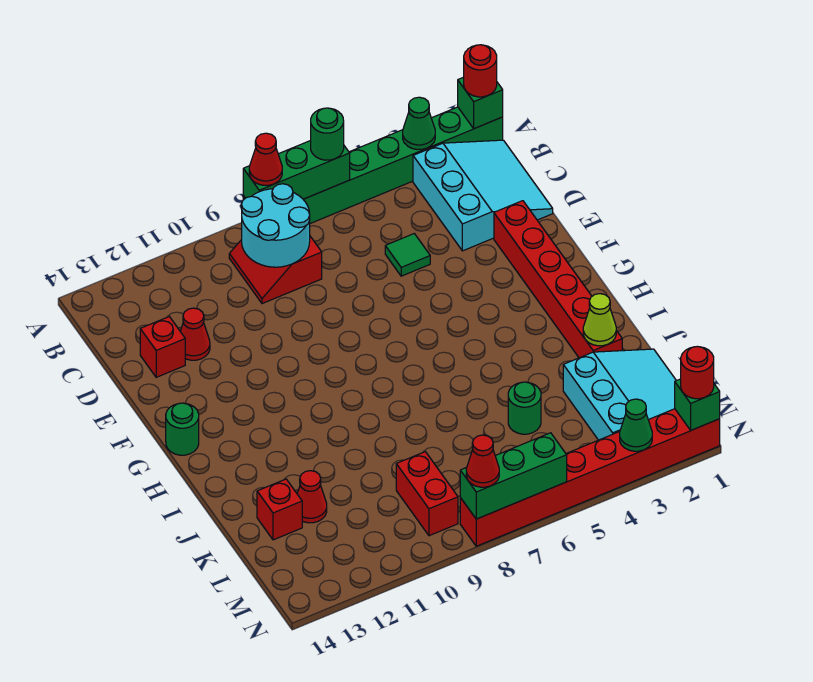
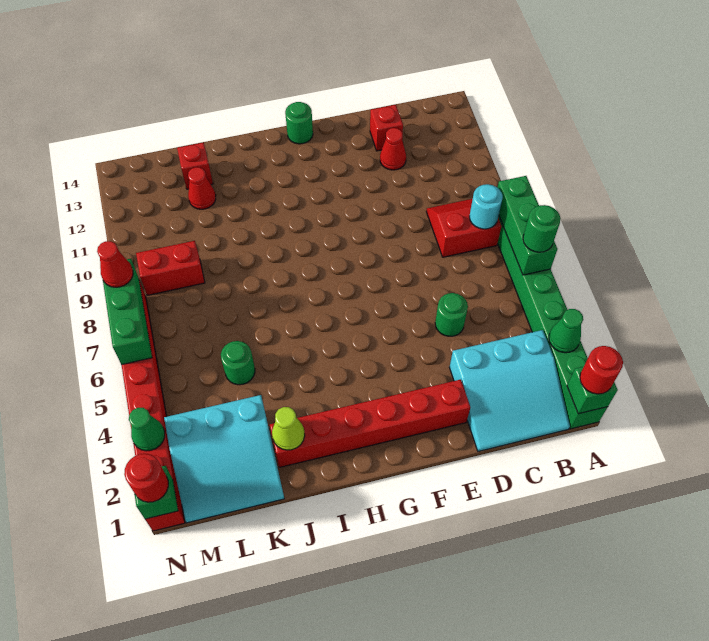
red cone A8 level 3 -> none
cyan round brick B8:C9 level 2 -> cyan round brick B8 level 2
green tile D5 level 1 -> green round brick D5 level 1

